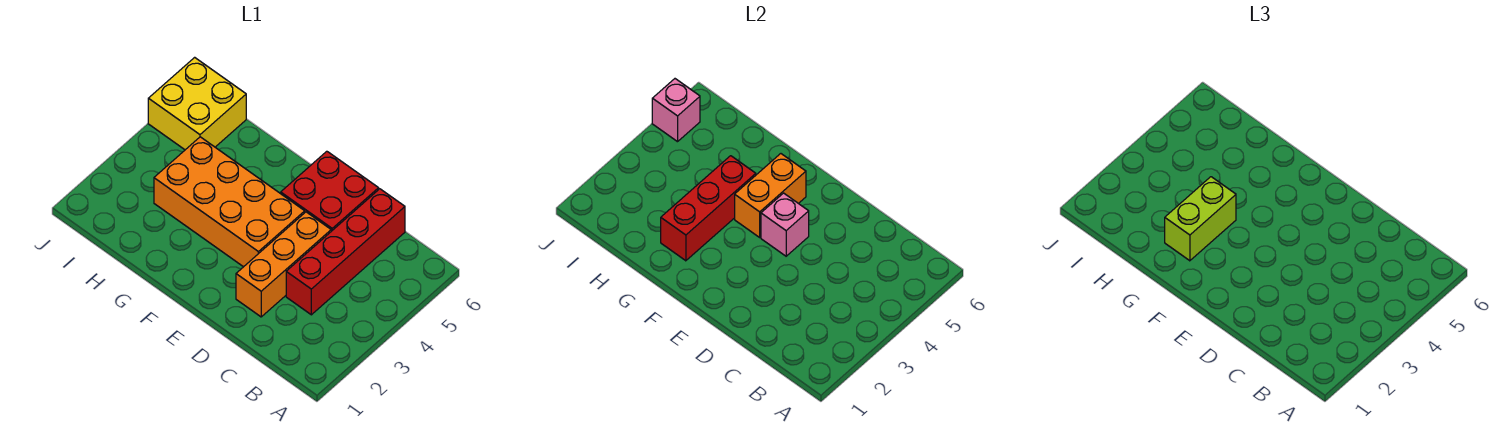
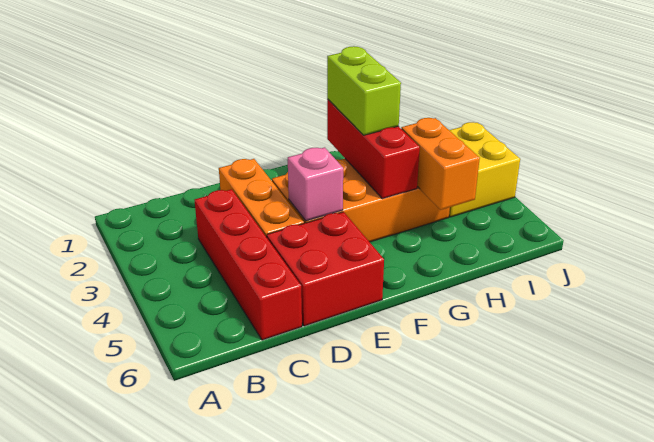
orange brick F4:F5 level 2 -> orange brick H4:H5 level 2
yellow brick I5:J6 level 1 -> yellow brick I3:J4 level 1
pink brick J5 level 2 -> none

